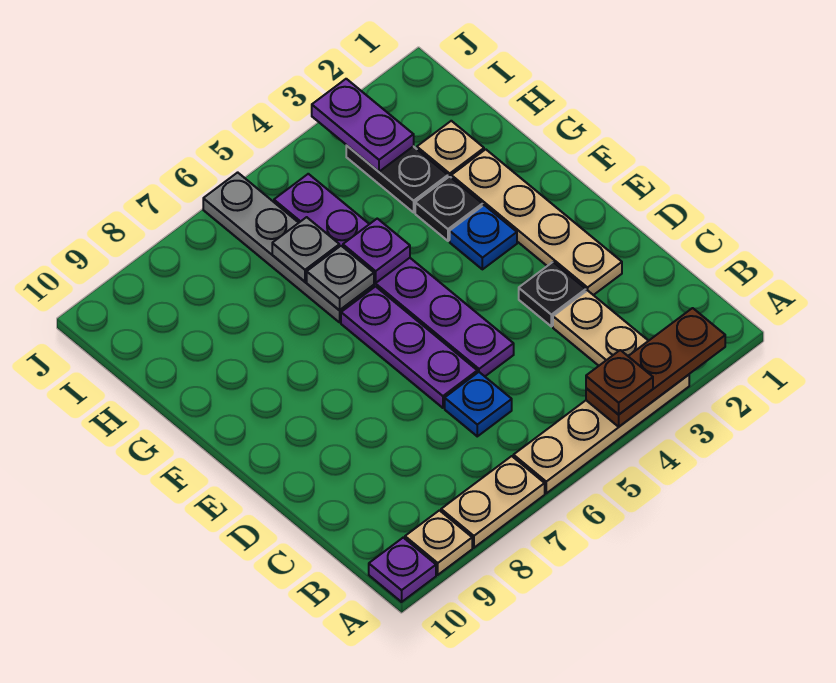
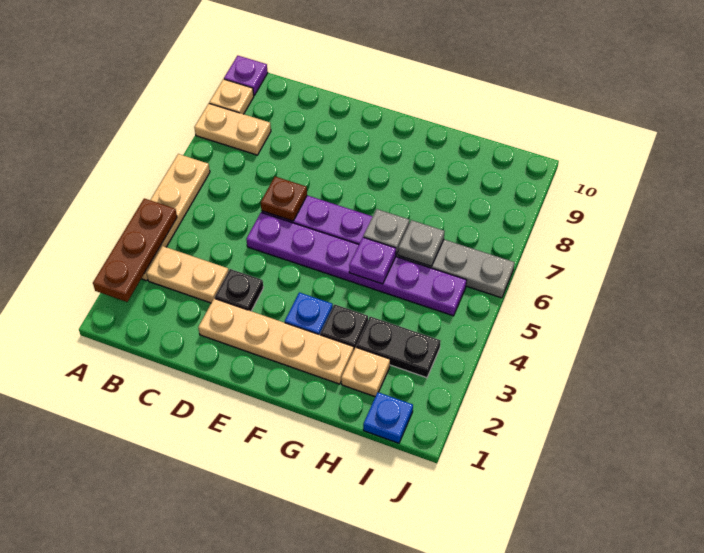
brown plate A4 level 3 -> brown plate D6 level 2
tan plate A7:A8 level 1 -> tan plate A8:B8 level 1
blue plate C6 level 1 -> blue plate I1 level 1
purple plate I3:J3 level 2 -> none

